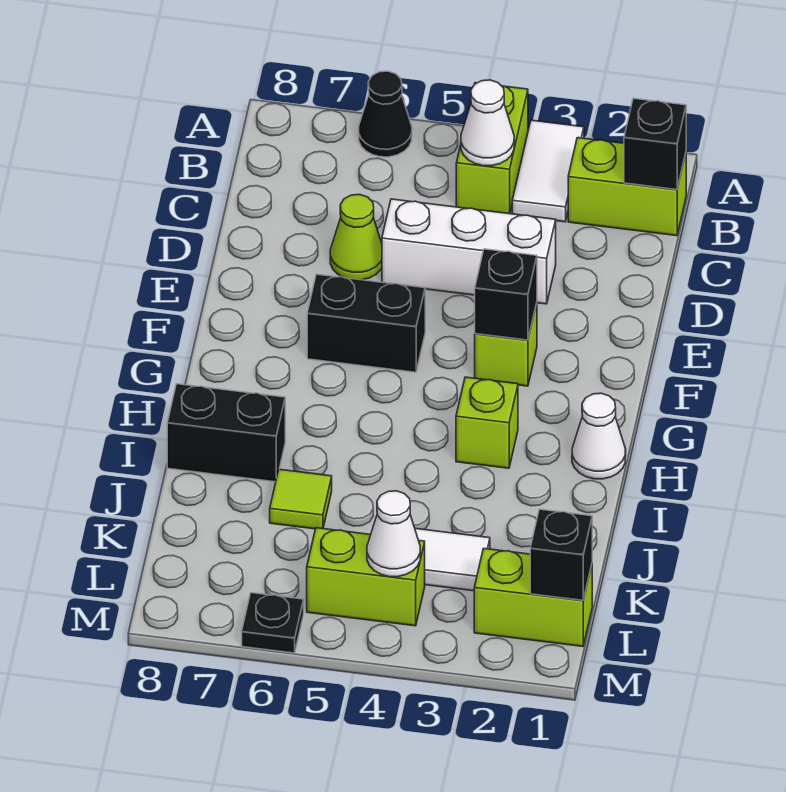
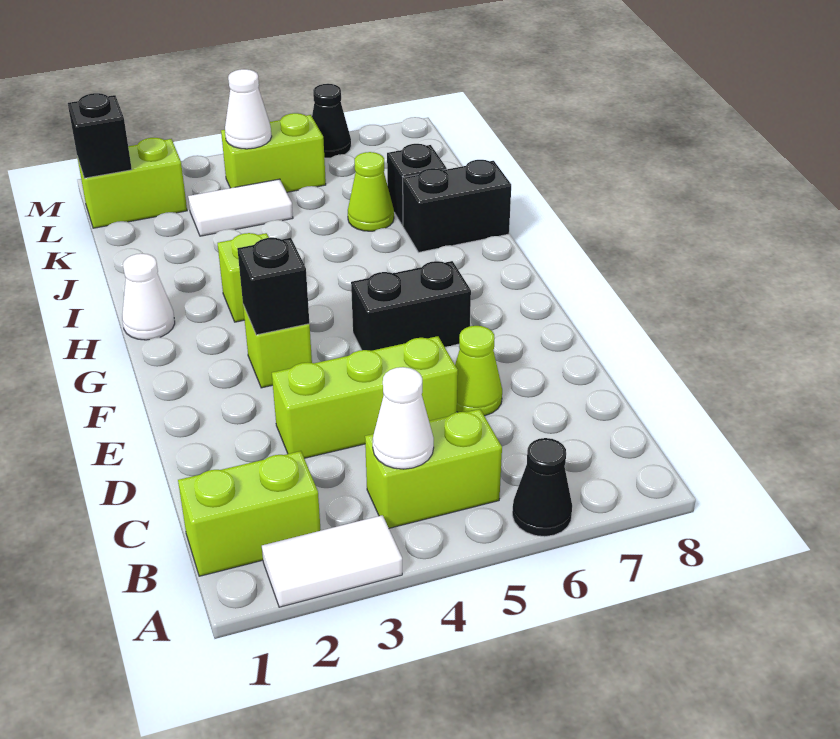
white tile A3:B3 level 1 -> white tile A2:A3 level 1
lime brick A4:B4 level 1 -> lime brick B4:B5 level 1
black brick B1 level 2 -> black brick J7 level 1
white brick D3:D5 level 1 -> lime brick D3:D5 level 1
lime tile J6 level 1 -> lime cone J6 level 1
black plate M6 level 1 -> black cone M6 level 1

